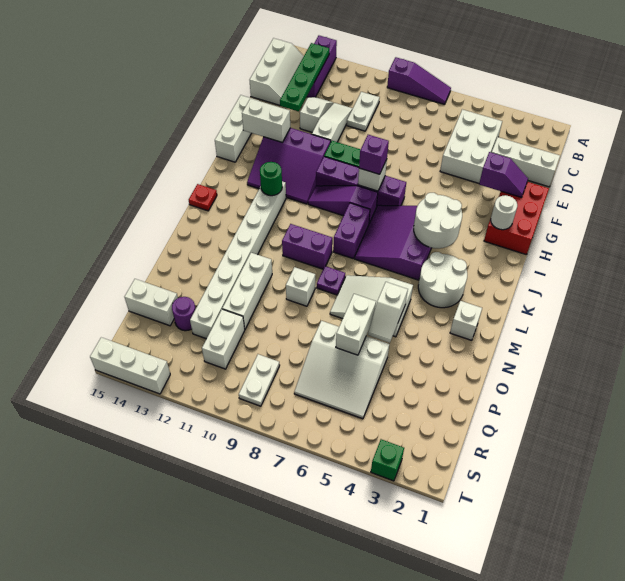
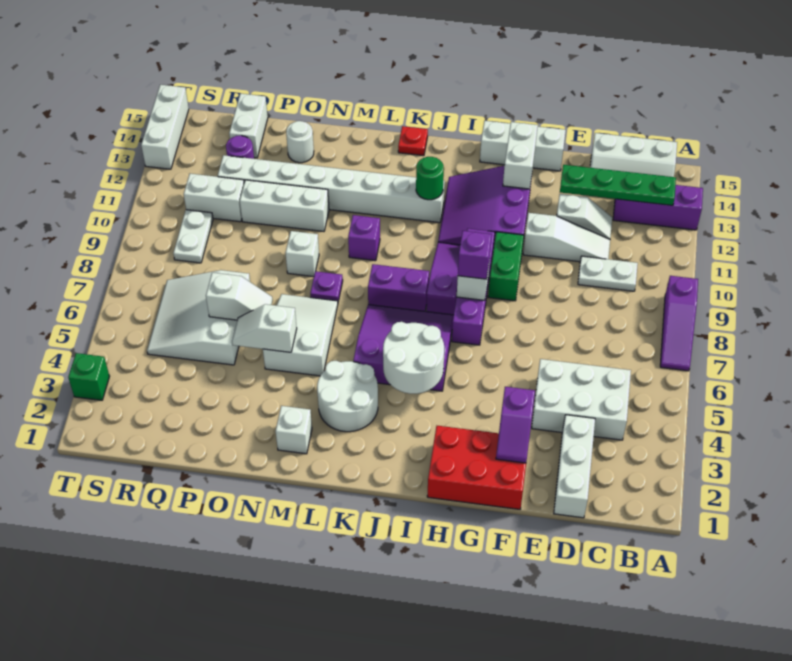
white round brick H2 level 2 -> white round brick O14 level 1
purple brick L9:L10 level 1 -> purple brick L10 level 1
white brick O6:P6 level 2 -> white slope O6:P6 level 2 top P
white plate R9:S9 level 1 -> white plate R9:R10 level 1

